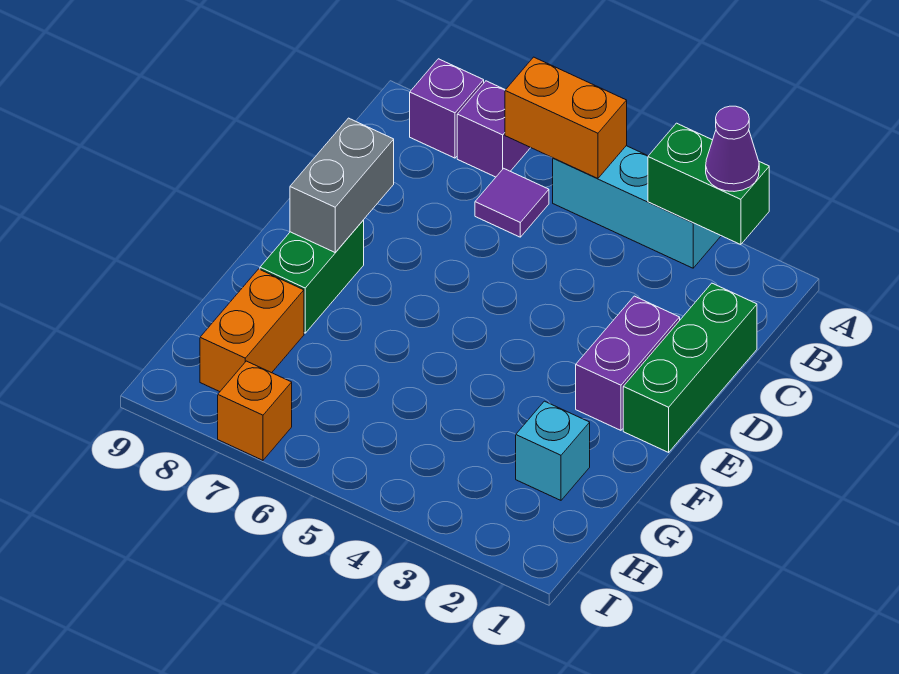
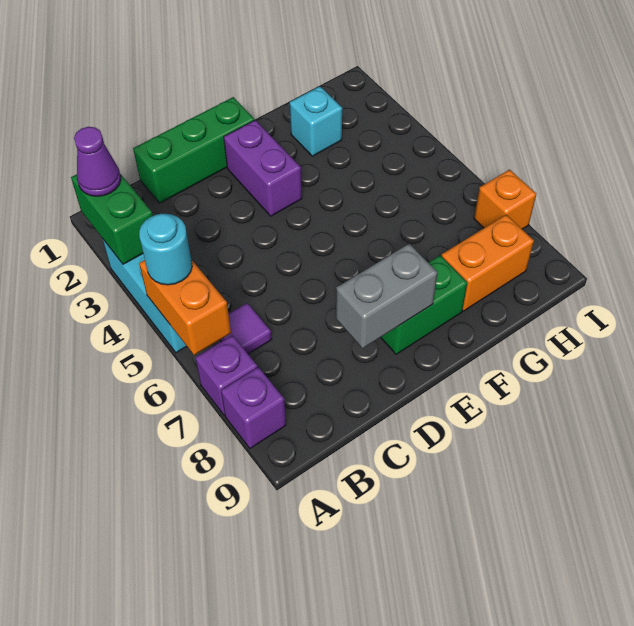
none -> cyan round brick A5 level 3
purple brick D2:E2 level 1 -> purple brick E2:E3 level 1

